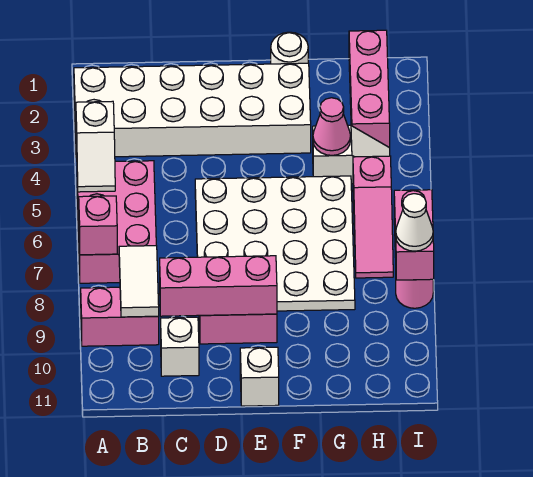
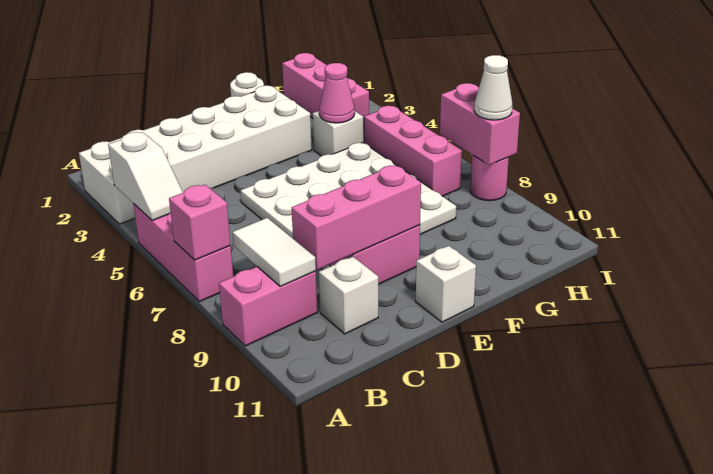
pink brick A5:B7 level 1 -> pink brick A5:A7 level 1
pink slope H5:H7 level 1 top 5 -> pink brick H5:H7 level 1

